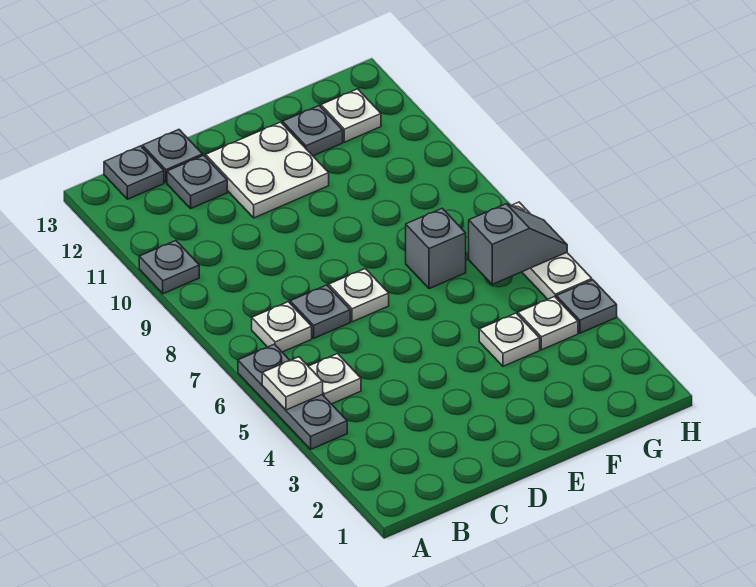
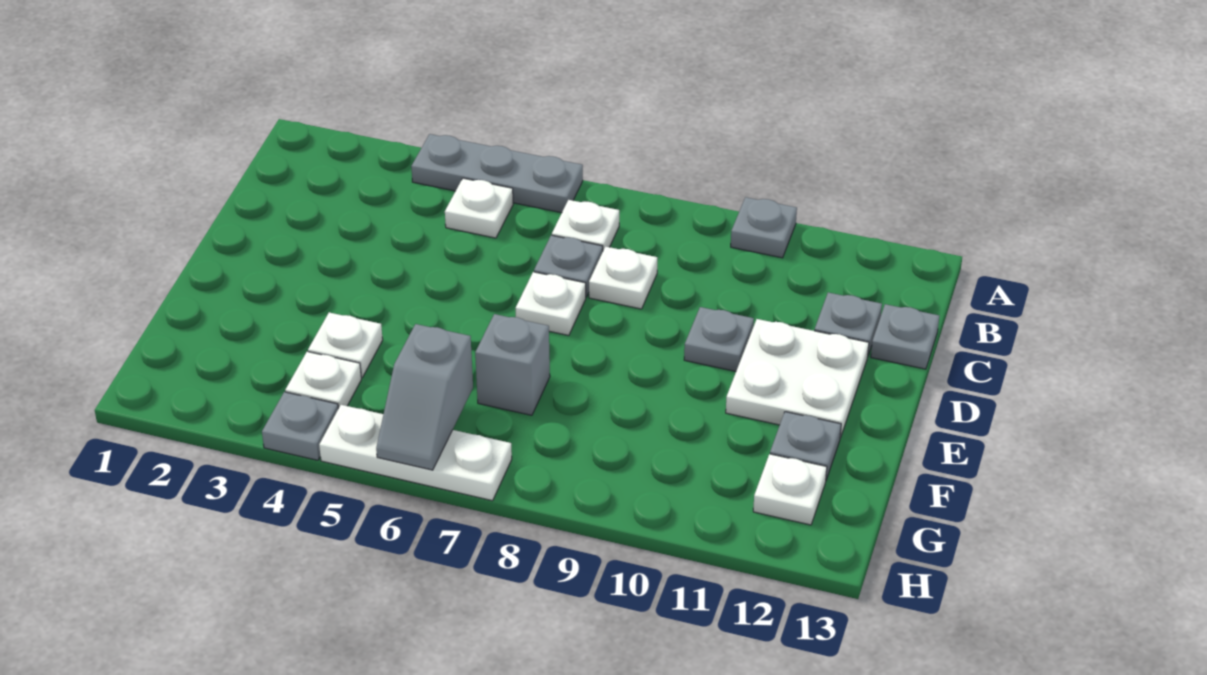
white plate A5 level 2 -> white plate C8 level 1
grey plate B13 level 1 -> grey plate D10 level 1

